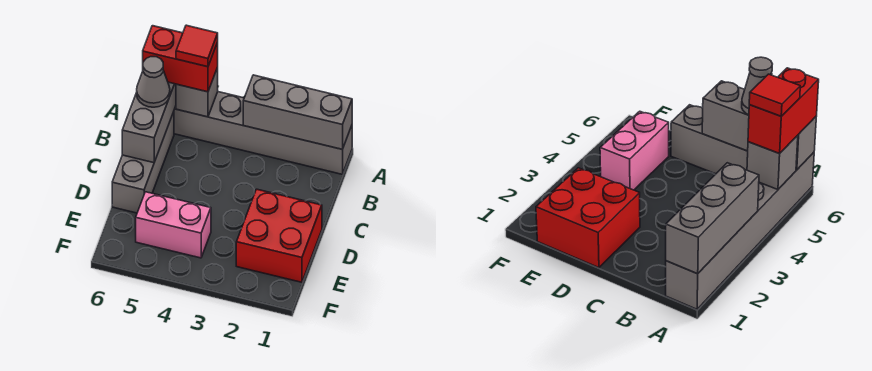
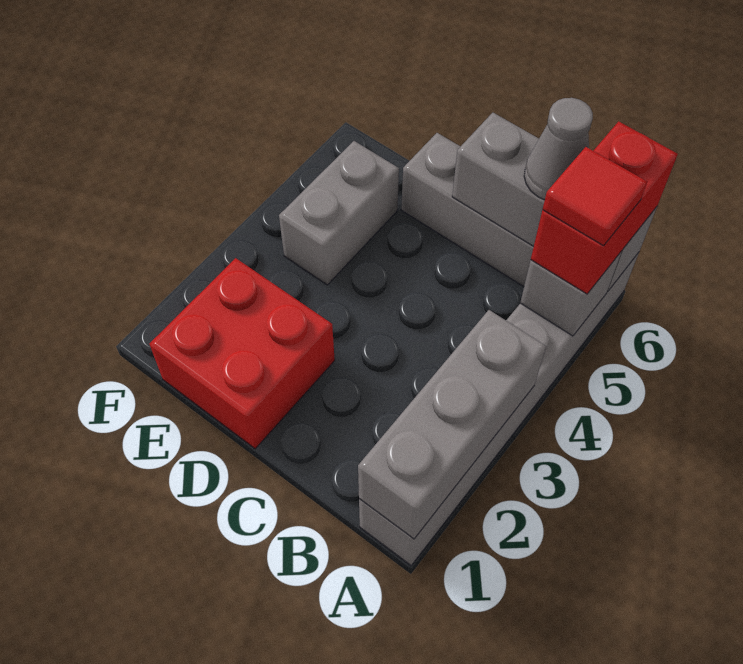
pink brick E4:E5 level 1 -> grey brick E4:E5 level 1

